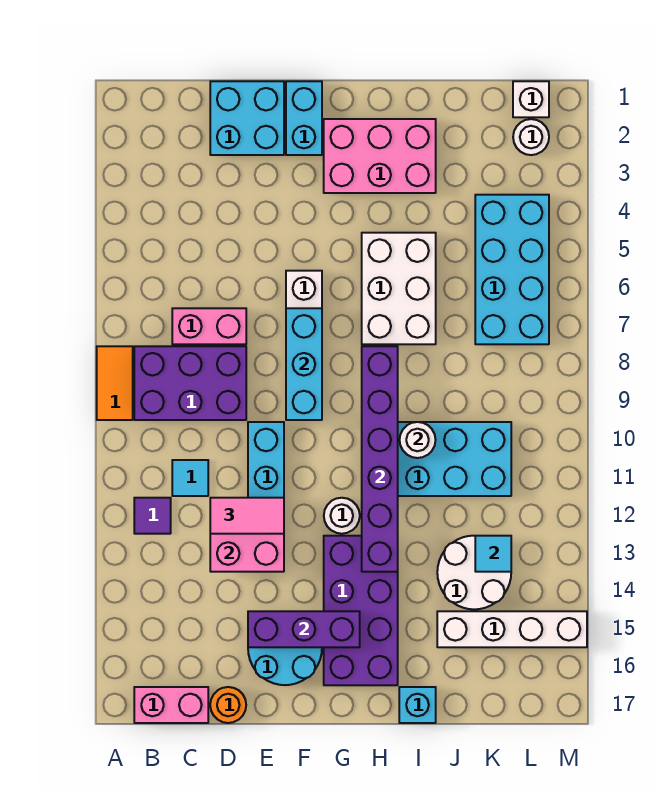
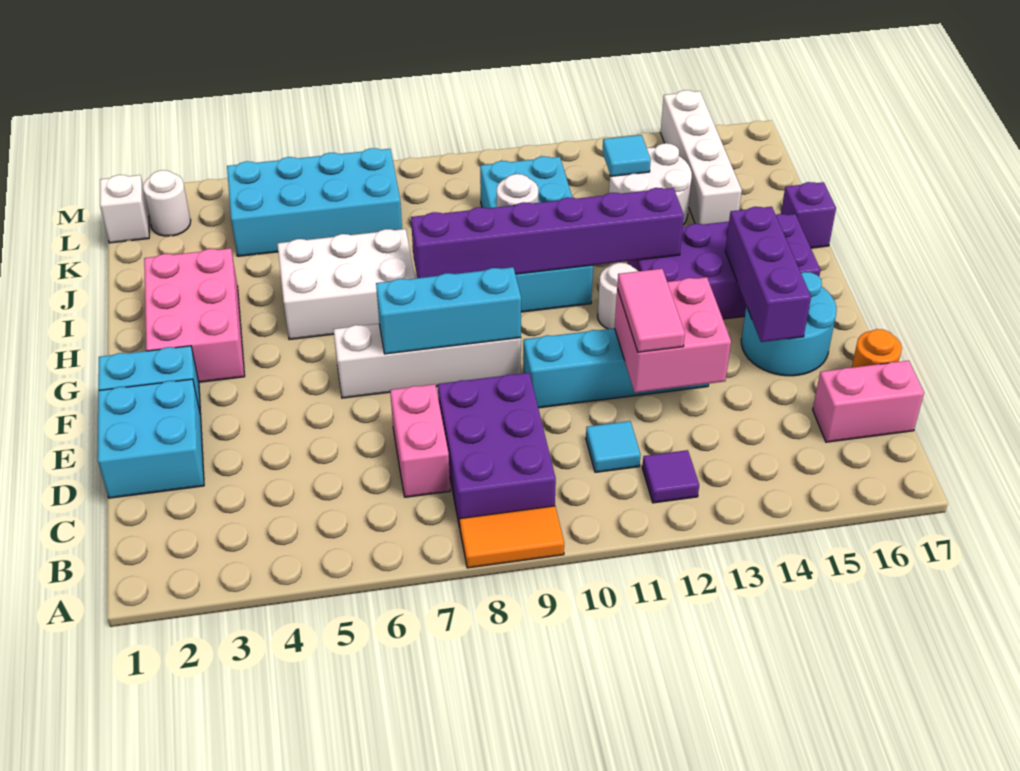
pink brick B17:C17 level 1 -> pink brick C16:C17 level 1
cyan brick I17 level 1 -> purple brick I17 level 1

